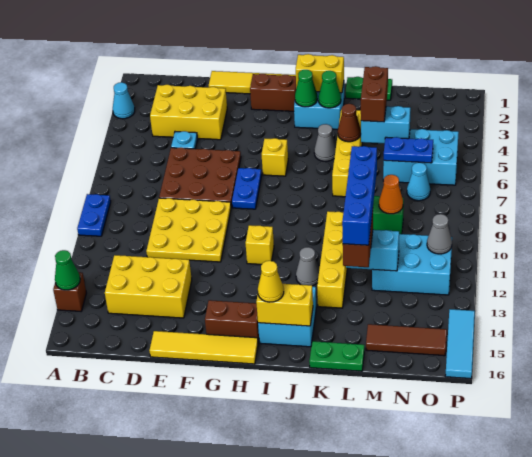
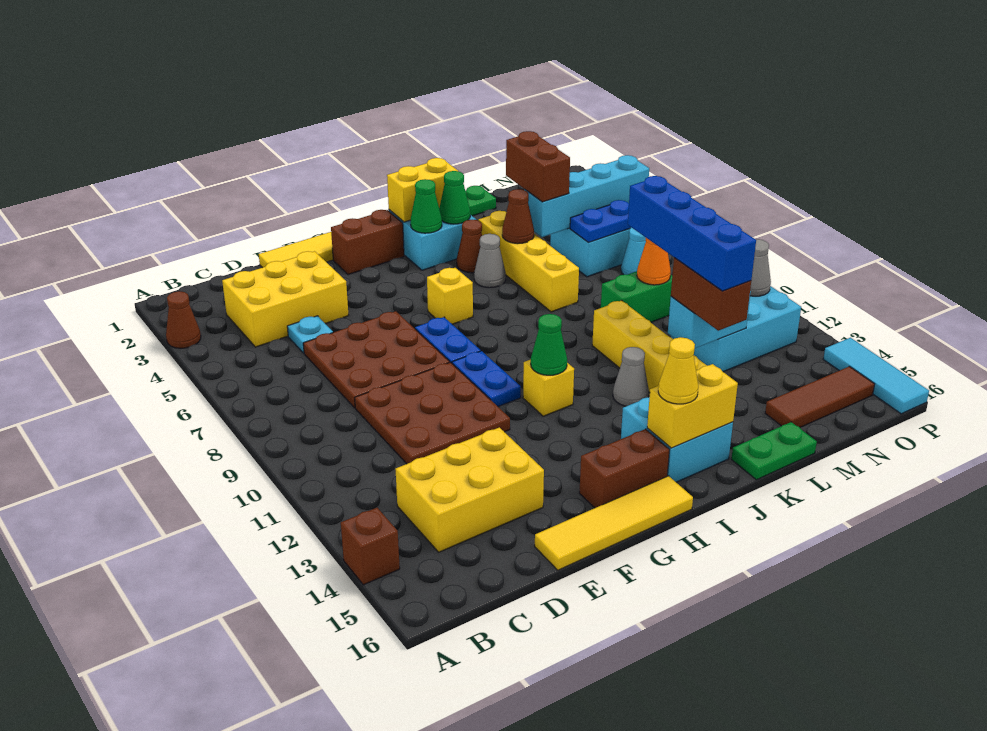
cyan cone A3 level 1 -> brown cone A3 level 1
blue plate A9:A10 level 1 -> blue plate G9:G10 level 1
green cone A14 level 2 -> green cone H11 level 2
yellow plate D9:F11 level 1 -> brown plate D9:F11 level 1
none -> brown cone J4 level 1
cyan brick L5:M5 level 2 -> cyan brick L5:O5 level 2

